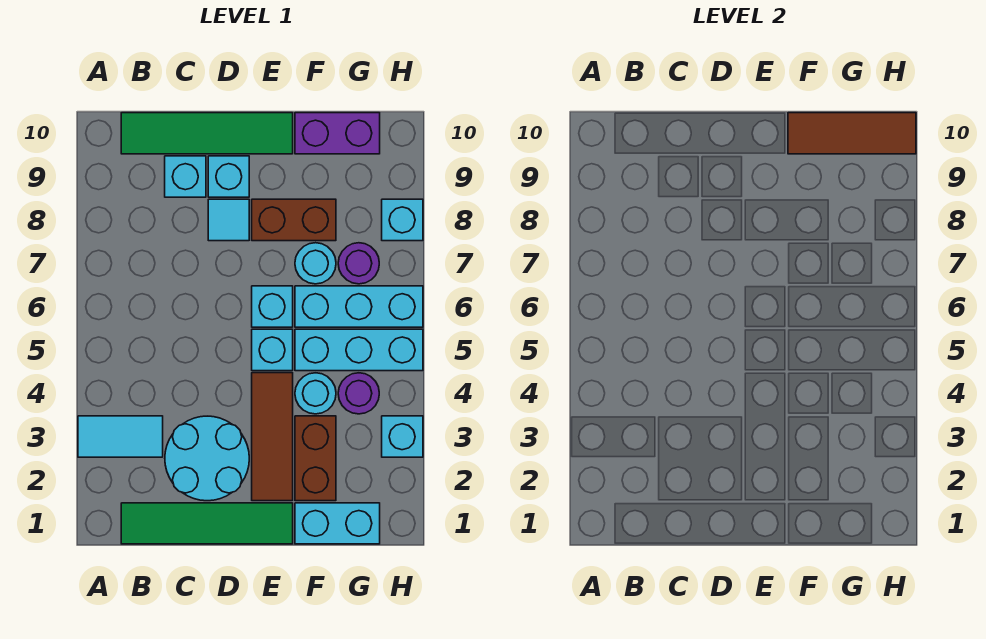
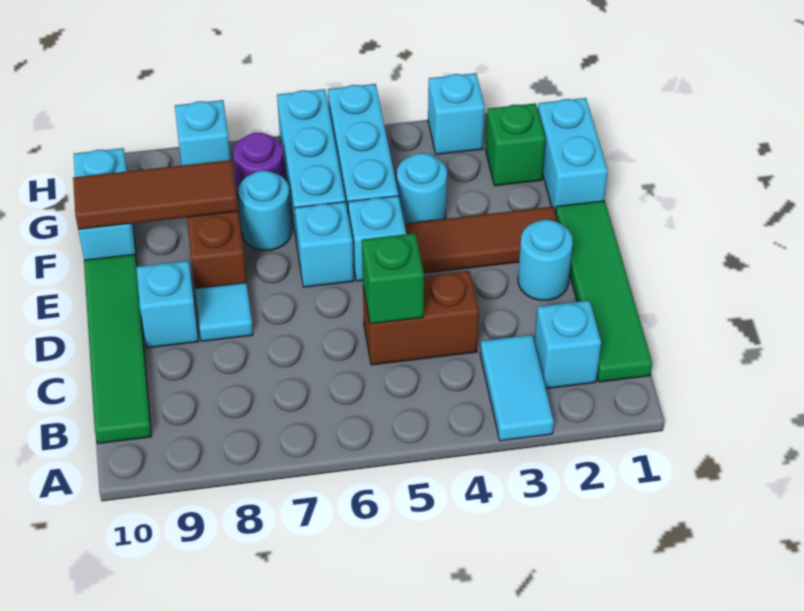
cyan round brick C2:D3 level 1 -> cyan round brick D2 level 1
none -> green brick C5 level 2
cyan brick C9 level 1 -> cyan brick B2 level 1
brown brick F2:F3 level 1 -> brown brick C4:C5 level 1
purple brick F10:G10 level 1 -> cyan brick F10:G10 level 1
brown tile F10:H10 level 2 -> brown tile F8:F10 level 2
none -> green brick G2 level 1
purple round brick G4 level 1 -> none

